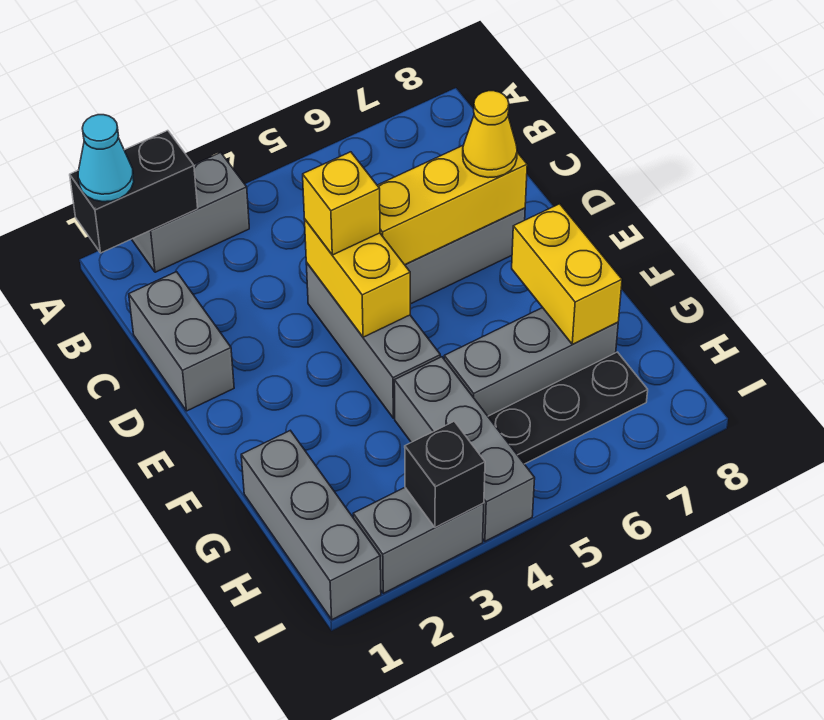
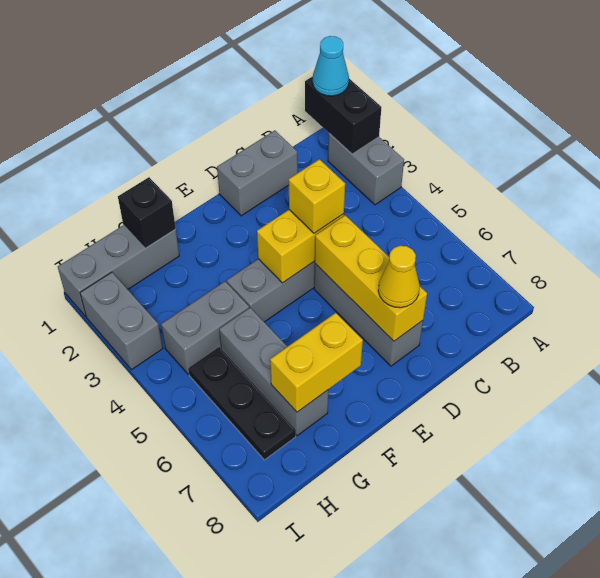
grey brick G4:I4 level 1 -> grey brick G4:H4 level 1
black brick I3 level 2 -> black brick G1 level 2

